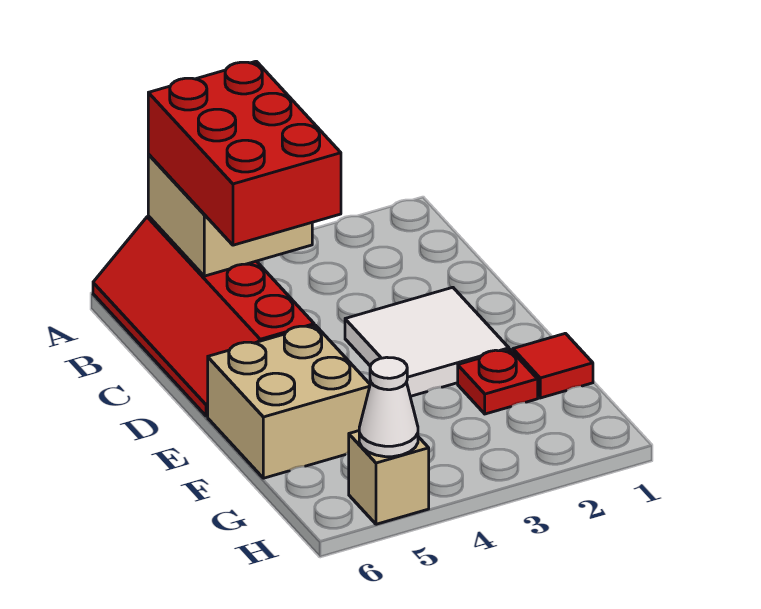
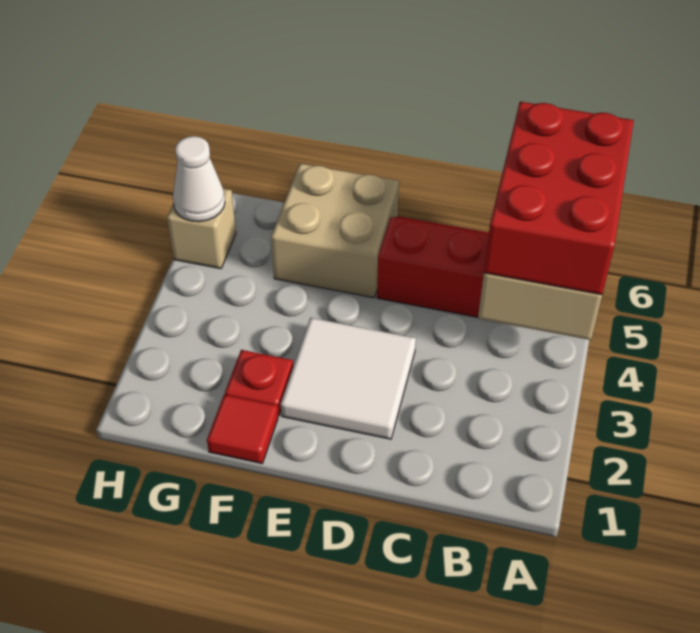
red brick A4:C5 level 3 -> red brick A4:B6 level 3

